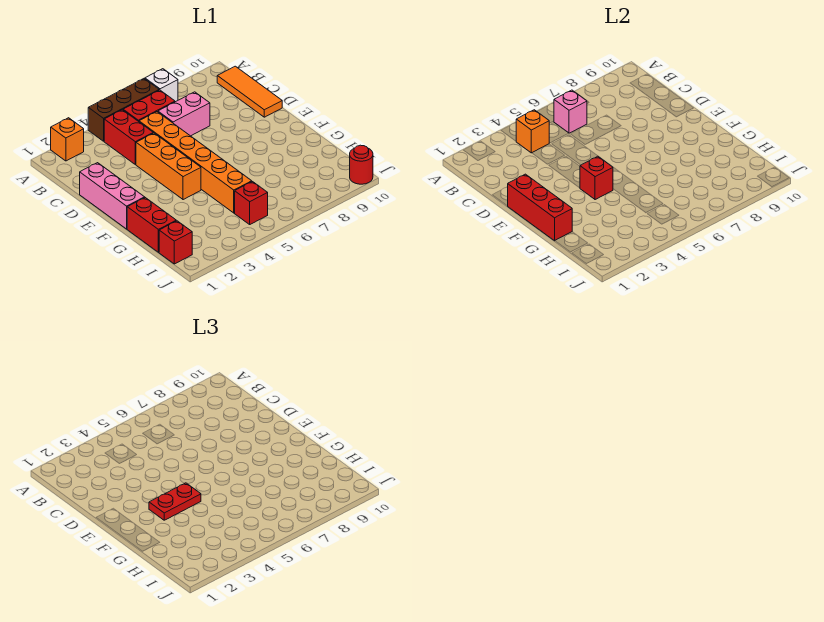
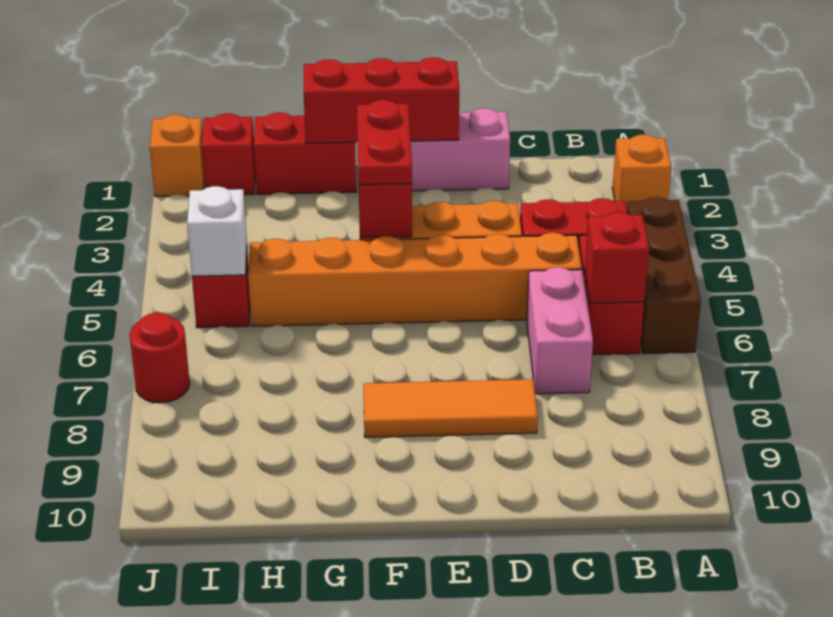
white brick A7 level 1 -> white brick I5 level 2
orange brick B4 level 2 -> orange brick J1 level 1
pink brick B6 level 2 -> red brick B6 level 2
orange tile B10:D10 level 1 -> orange tile D8:F8 level 1
red round brick J10 level 1 -> red round brick J7 level 1

